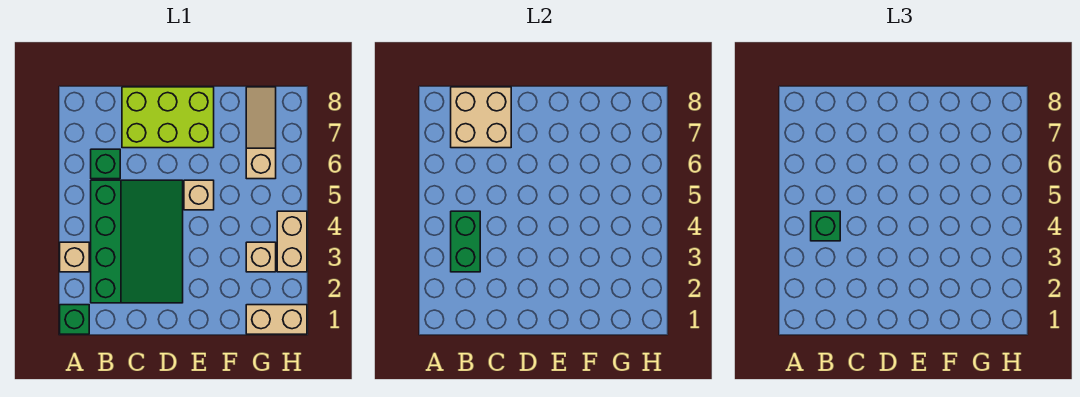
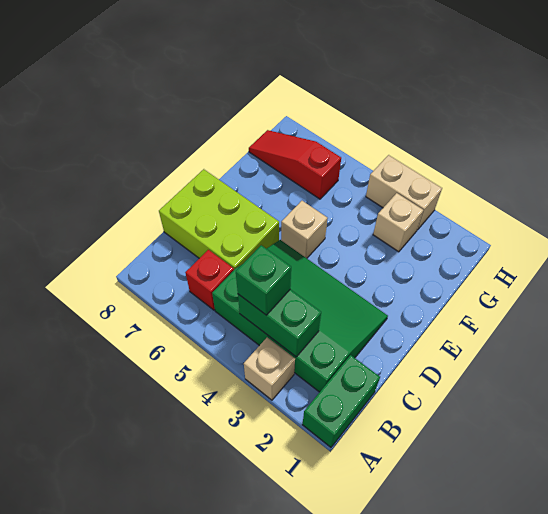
green brick A1 level 1 -> green brick A1:B1 level 1
green brick B6 level 1 -> red brick B6 level 1
tan brick B7:C8 level 2 -> none
lime brick C7:E8 level 1 -> lime brick C6:D8 level 1
tan brick G1:H1 level 1 -> none
tan slope G6:G8 level 1 top 6 -> red slope G6:G8 level 1 top 6

